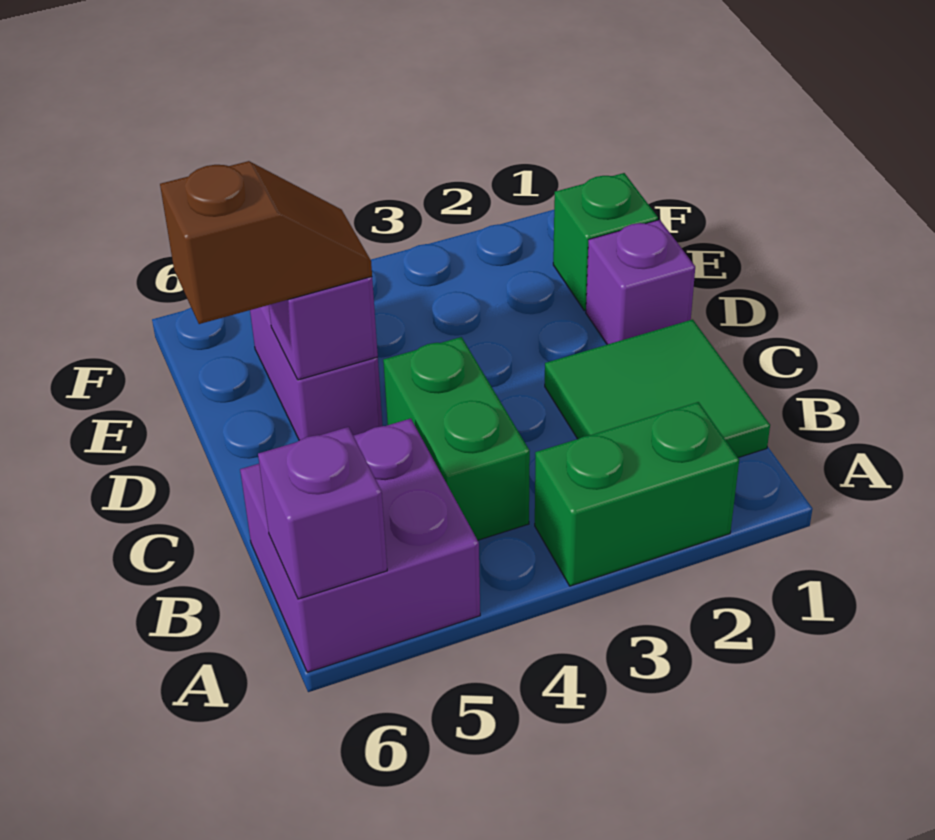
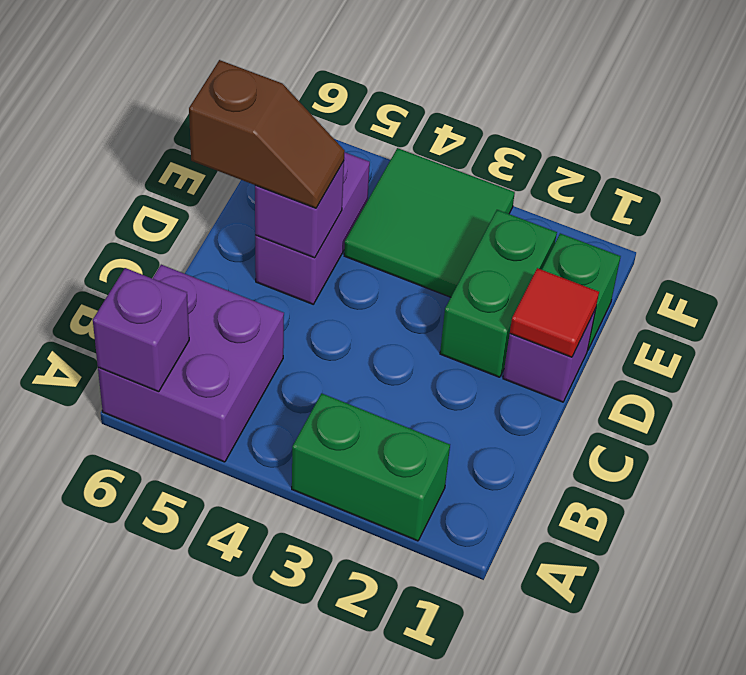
green tile B1:C2 level 1 -> green tile E3:F4 level 1
green brick B4:C4 level 1 -> green brick D2:E2 level 1
none -> red tile D1 level 2

